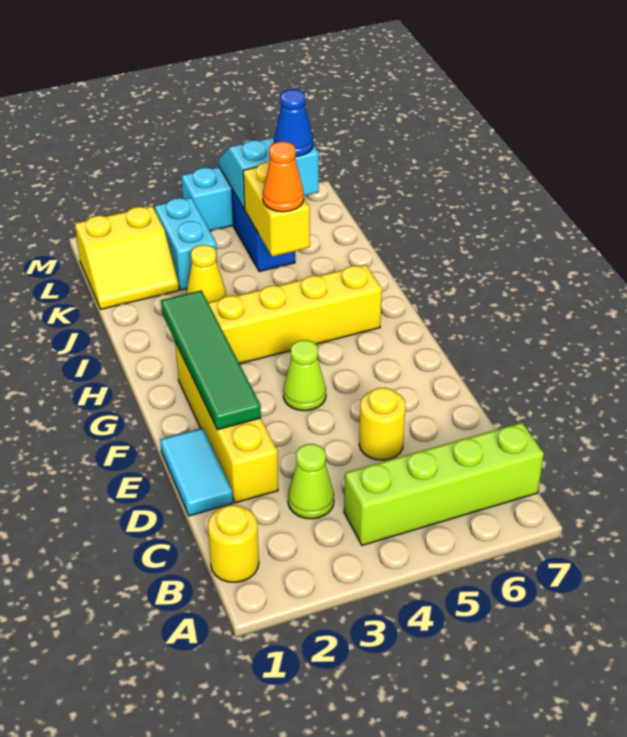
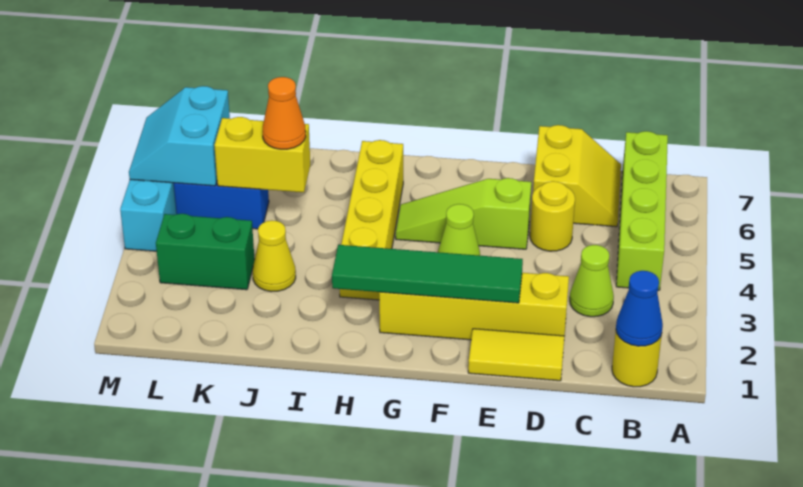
cyan tile D1:E1 level 1 -> yellow tile D1:E1 level 1
none -> lime slope E5:G5 level 1 top E
yellow slope K1:L2 level 1 top L -> yellow slope C6:D7 level 1 top D
cyan brick K3:L3 level 1 -> green brick K3:L3 level 1
blue cone L6 level 3 -> blue cone B1 level 2

